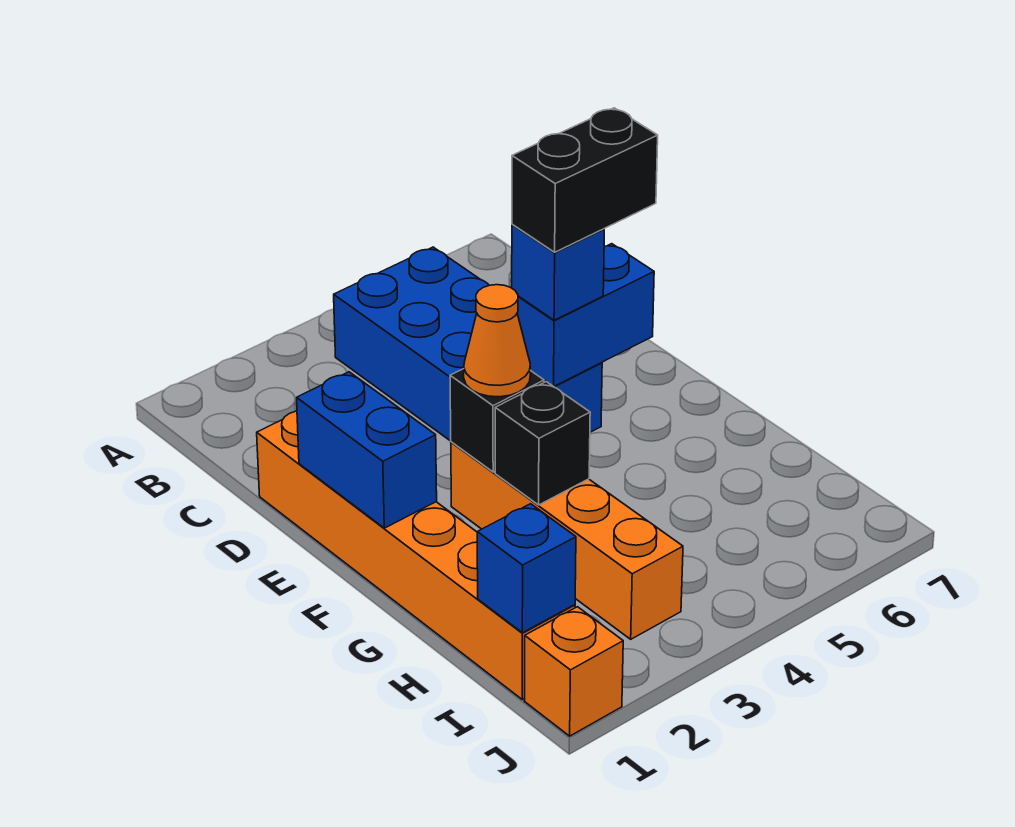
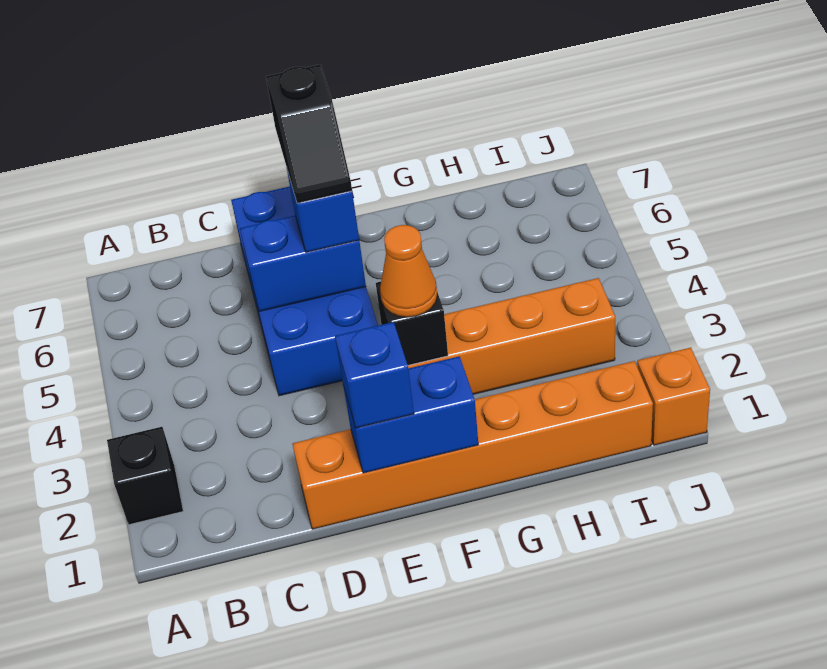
blue brick B4:E5 level 1 -> blue brick D4:E7 level 1
blue brick E5:E6 level 2 -> blue brick D5:E5 level 2
black brick E5:E6 level 4 -> black slope E5:E6 level 4 top 6
black brick G3 level 2 -> black brick A2 level 1
blue brick I1 level 2 -> blue brick E1 level 3

